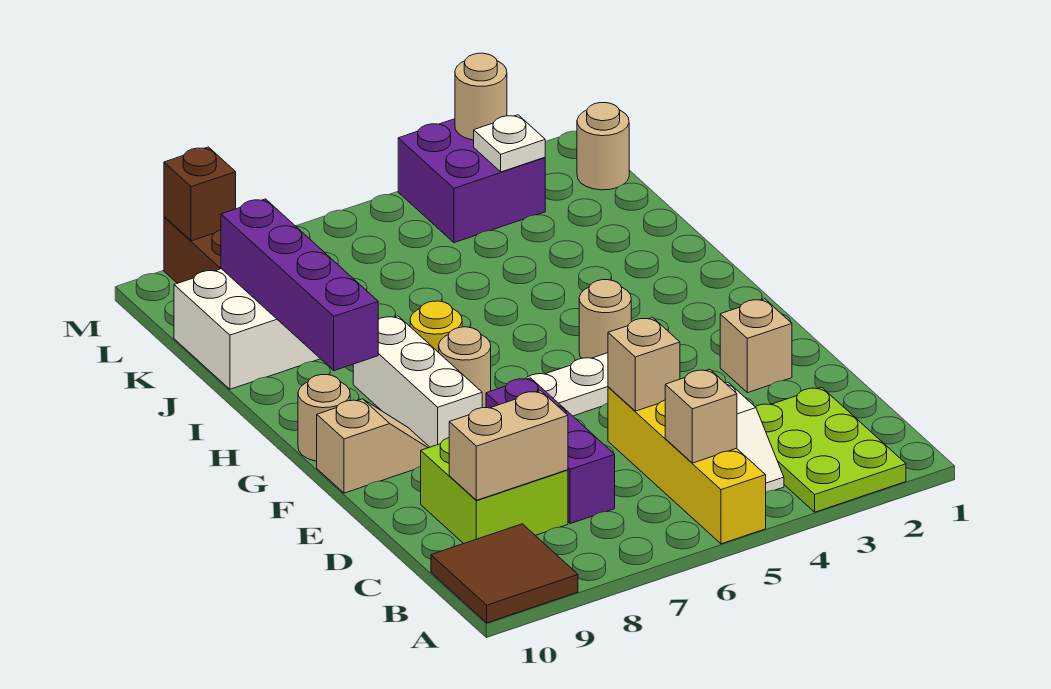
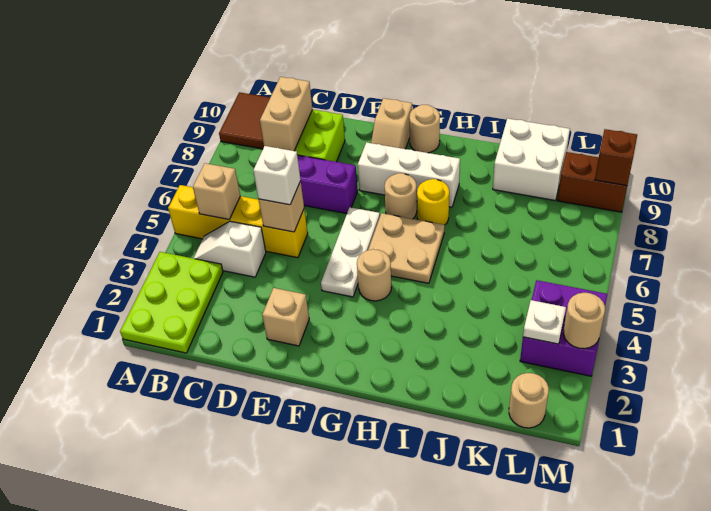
lime plate A2:C3 level 1 -> lime plate A1:B3 level 1
none -> white brick D5 level 3
none -> tan plate G5:H6 level 1
purple brick H9:K9 level 2 -> none

